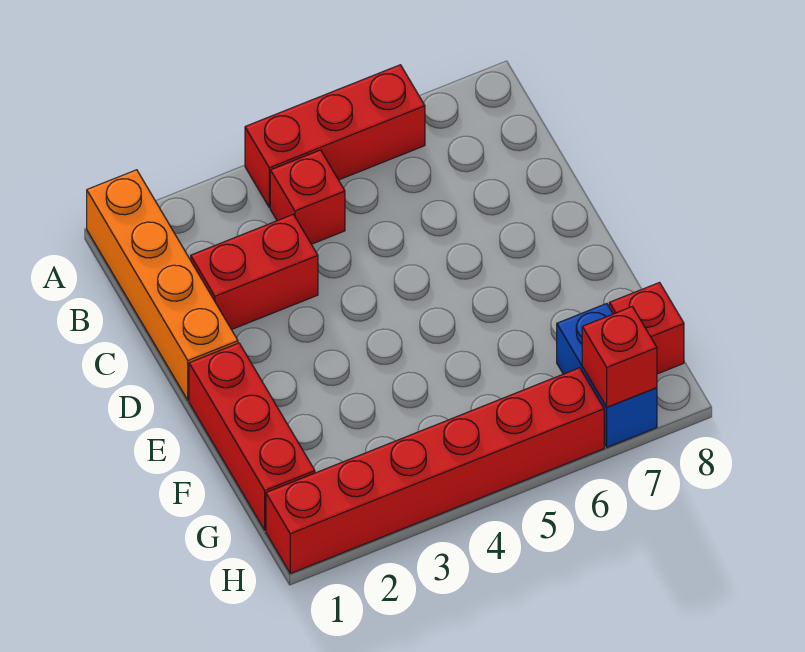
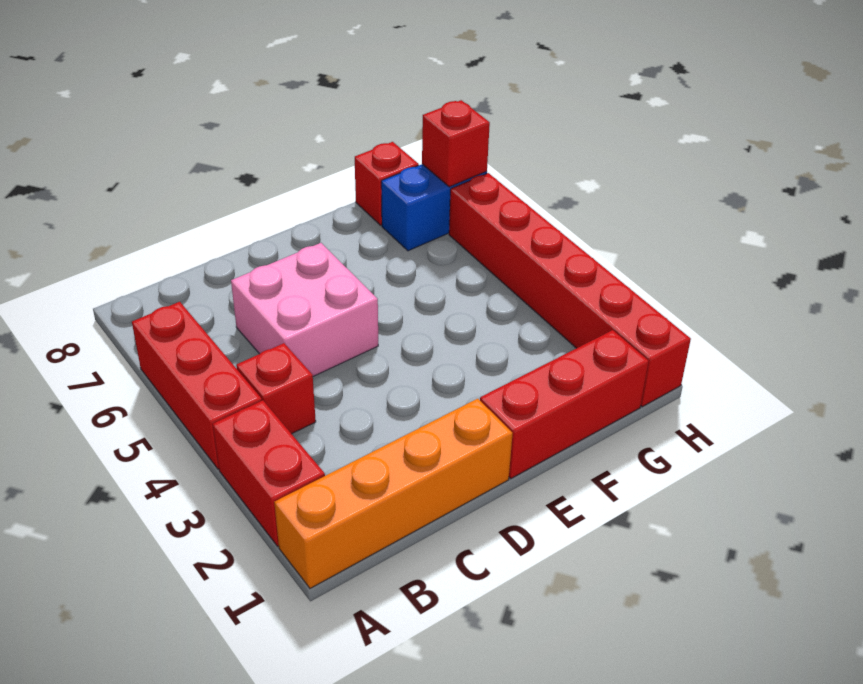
red brick C2:C3 level 1 -> red brick A2:A3 level 1
none -> pink brick C5:D6 level 1

